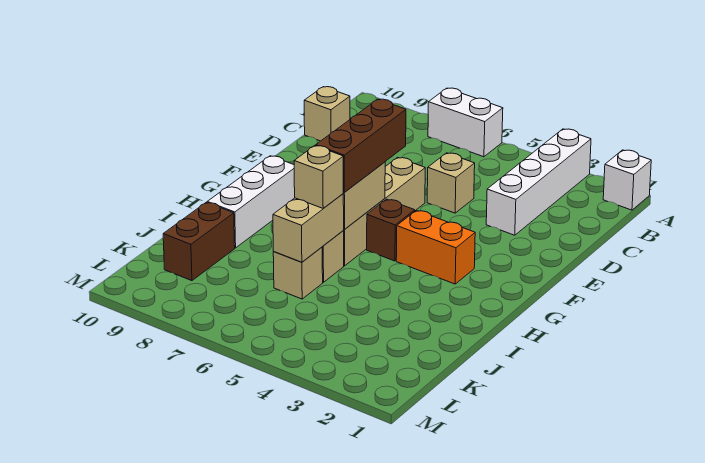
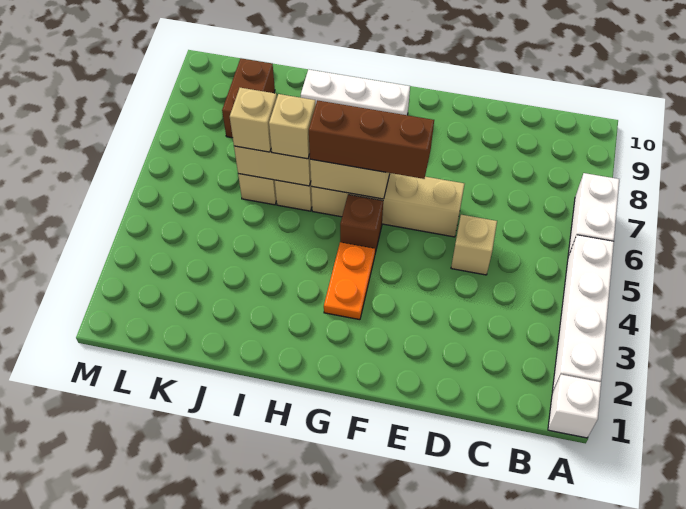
white brick A3:D3 level 1 -> white brick A2:A5 level 1
tan brick C10 level 1 -> tan brick J6 level 3
orange brick G3:G4 level 1 -> orange plate G3:G4 level 1
brown brick J9:K9 level 1 -> brown brick K8:K9 level 1

